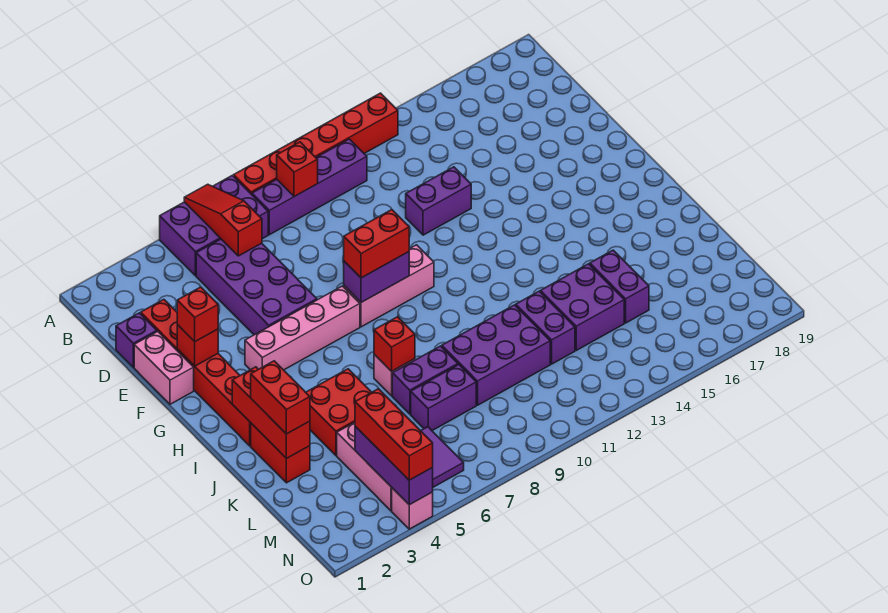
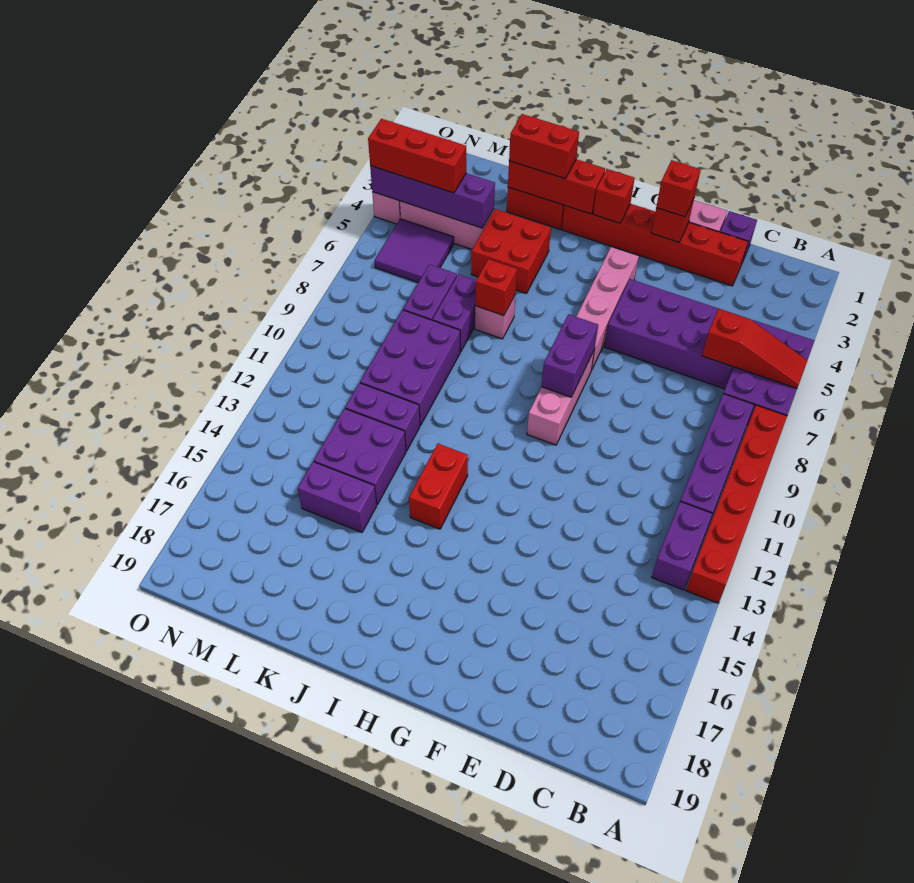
red brick B9 level 2 -> red brick H2 level 2
purple brick E12:E13 level 1 -> purple brick B12:B13 level 1
red brick G8:G9 level 3 -> red brick I13:I14 level 1
purple brick M4:O4 level 2 -> purple brick L4:O4 level 2

